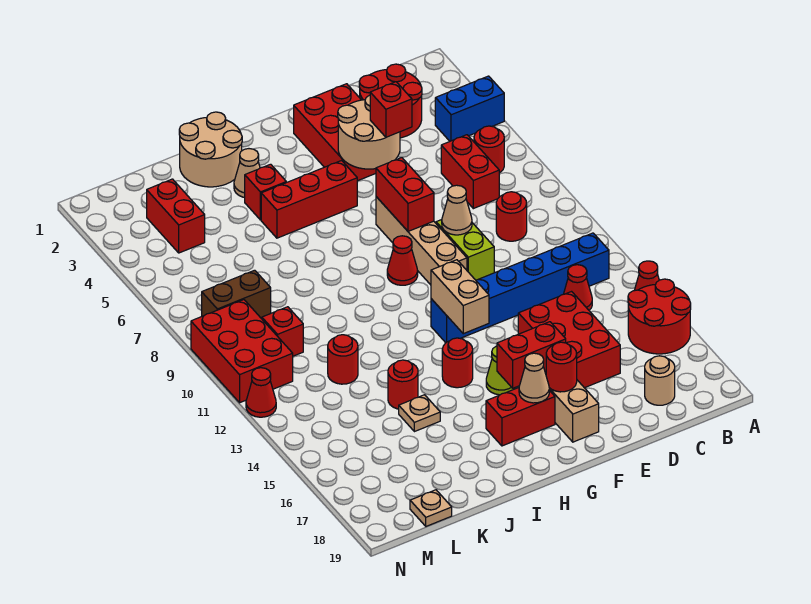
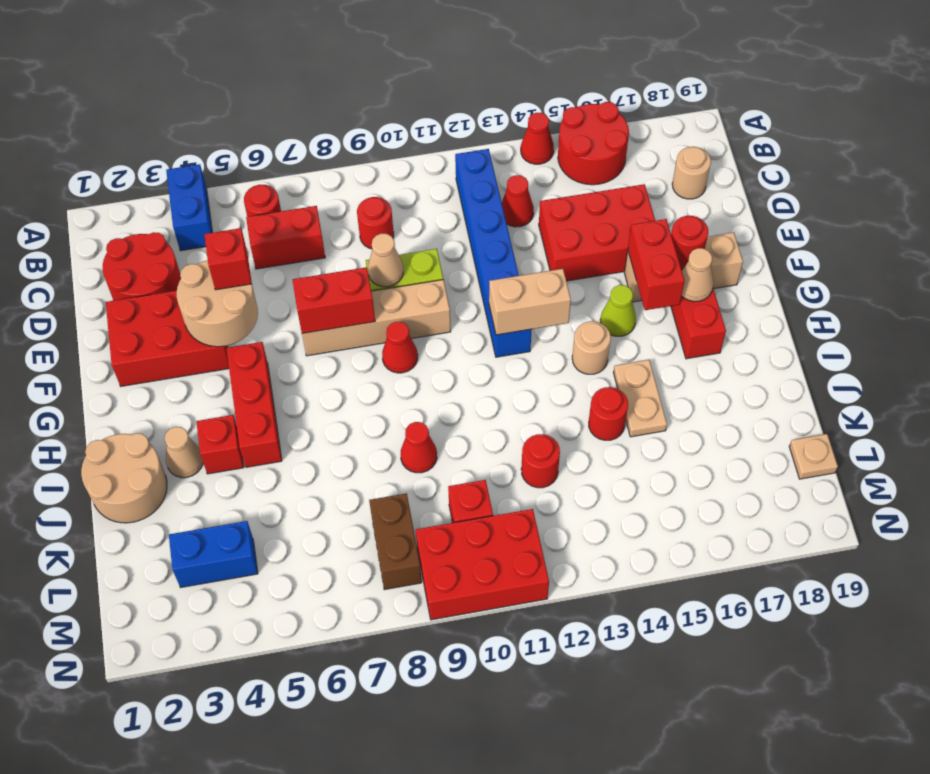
red round brick H14 level 1 -> tan round brick H14 level 1
tan plate J15 level 1 -> tan plate I15:J15 level 1
red brick L3:L4 level 1 -> blue brick L3:L4 level 1
red cone N12 level 1 -> red cone J9 level 1

